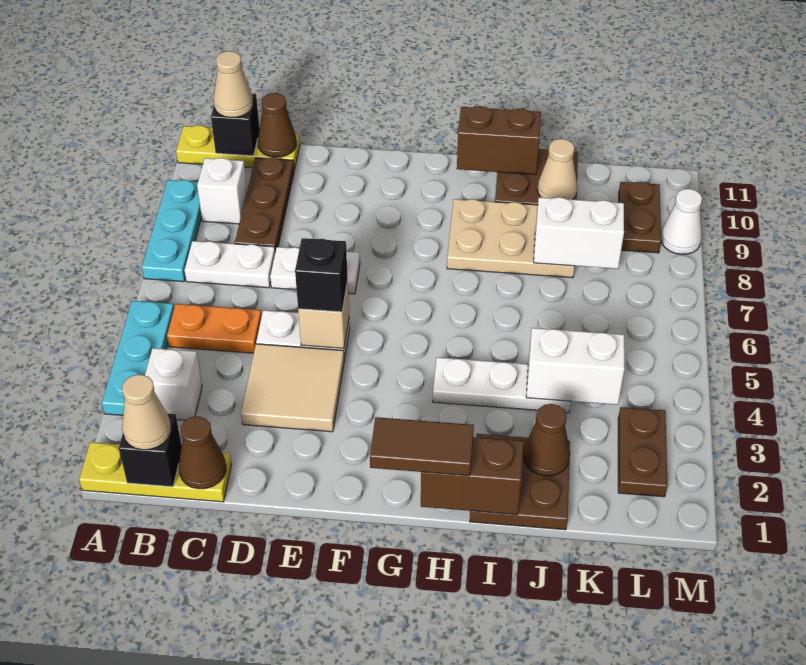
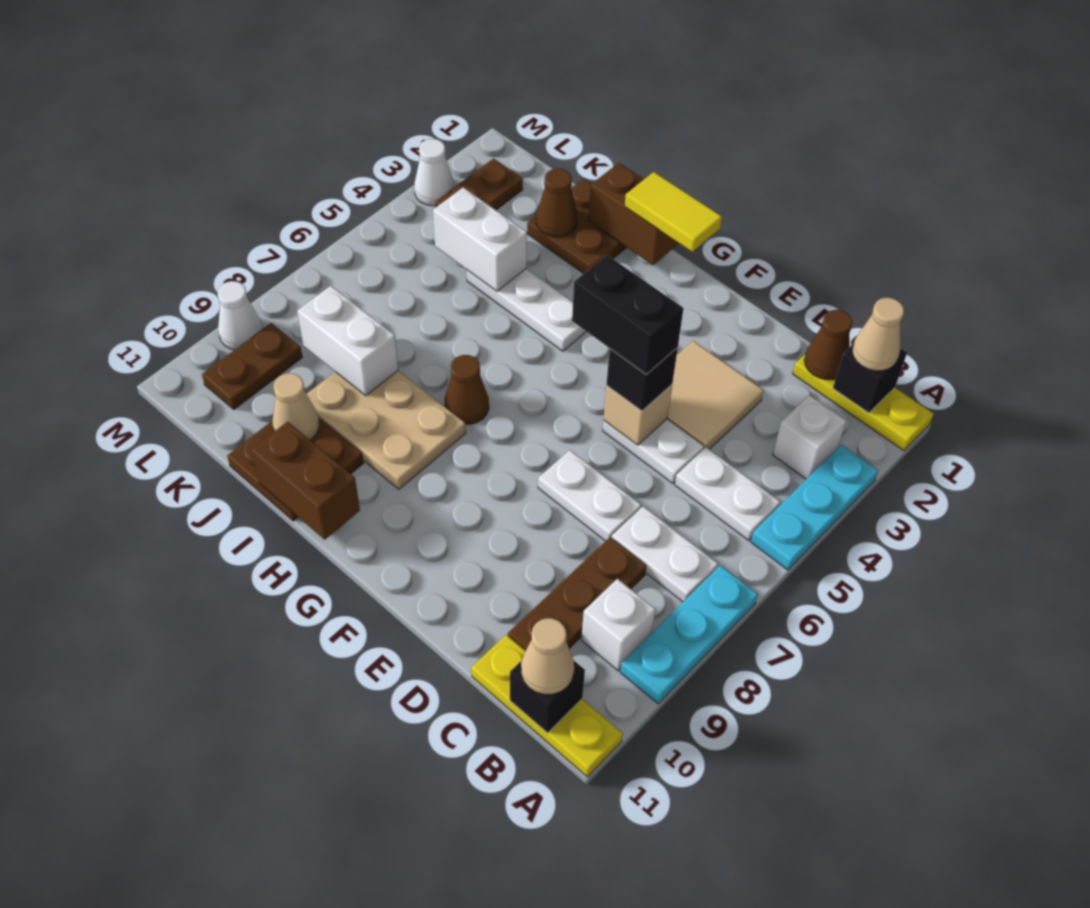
orange plate B5:C5 level 1 -> white plate B5:C5 level 1
brown cone C11 level 2 -> brown cone H7 level 1
none -> black brick E5:F5 level 4
brown tile G1:H1 level 3 -> yellow tile G1:H1 level 3
none -> white cone M3 level 1

